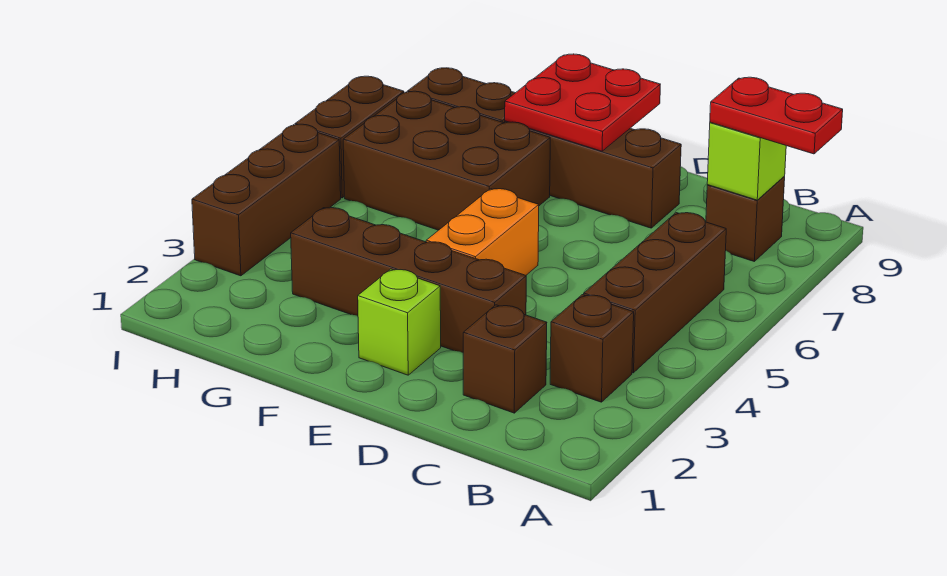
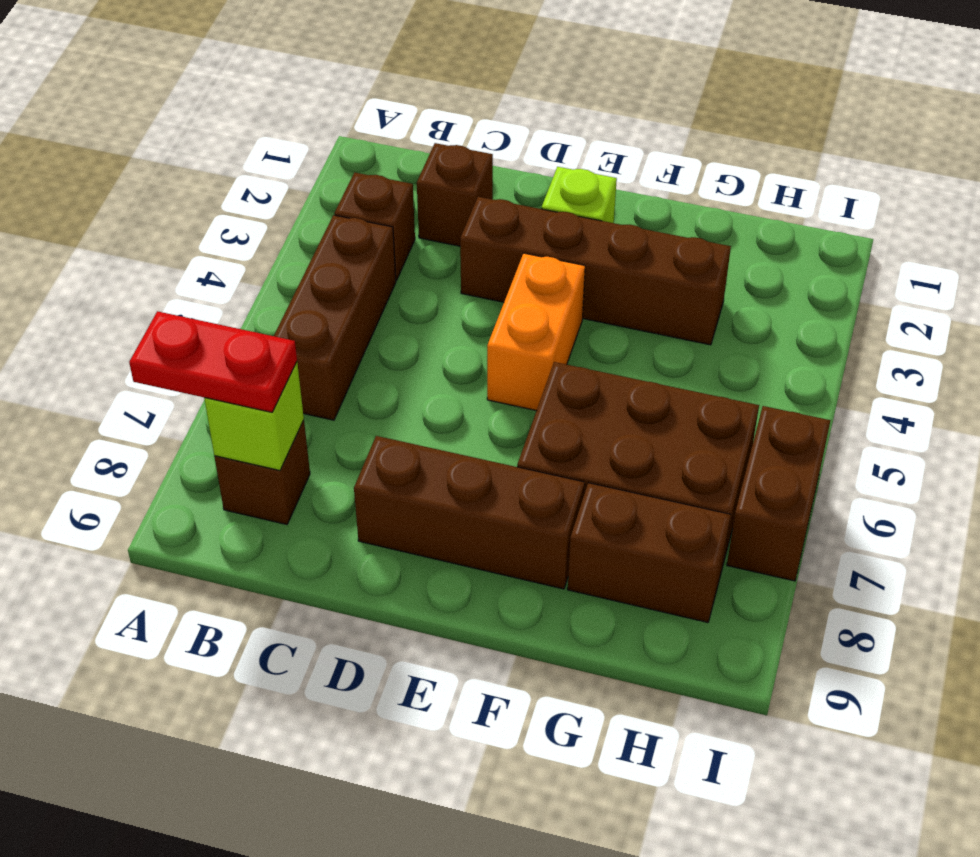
red plate E8:F9 level 2 -> none
brown brick I3:I5 level 1 -> none

